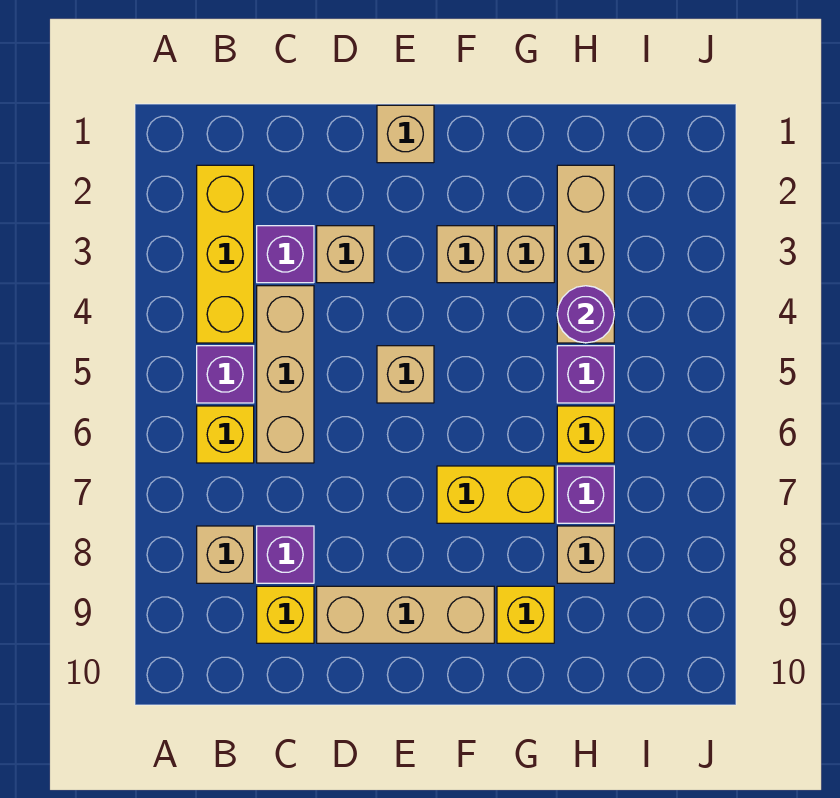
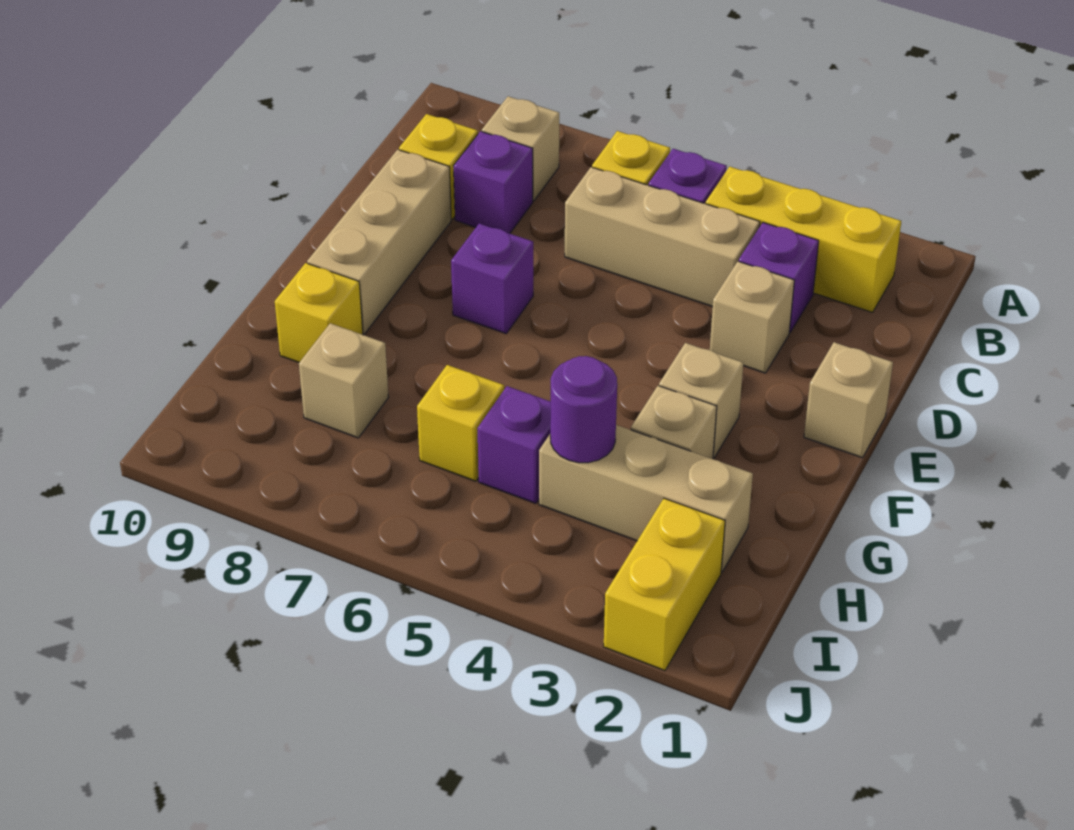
tan brick E5 level 1 -> none
yellow brick F7:G7 level 1 -> yellow brick I2:J2 level 1
purple brick H7 level 1 -> purple brick E7 level 1

